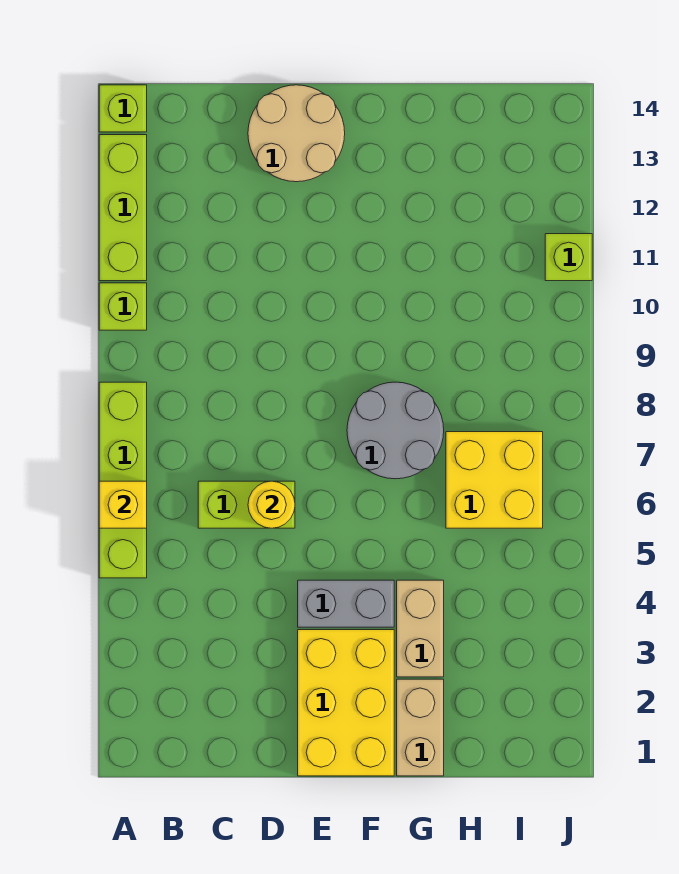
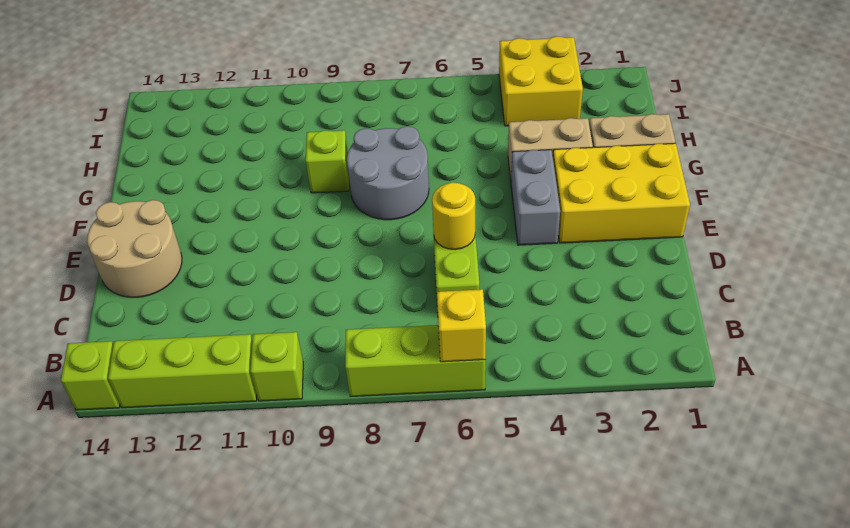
lime brick A5:A8 level 1 -> lime brick A6:A8 level 1
yellow brick H6:I7 level 1 -> yellow brick I3:J4 level 1
lime brick J11 level 1 -> lime brick G9 level 1

